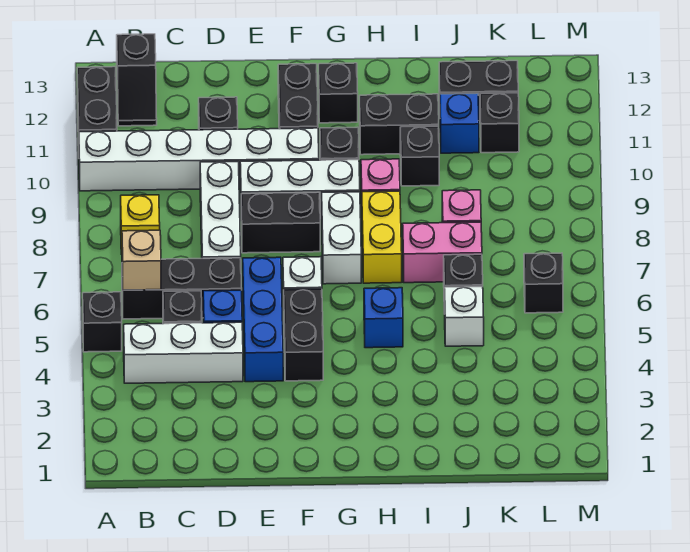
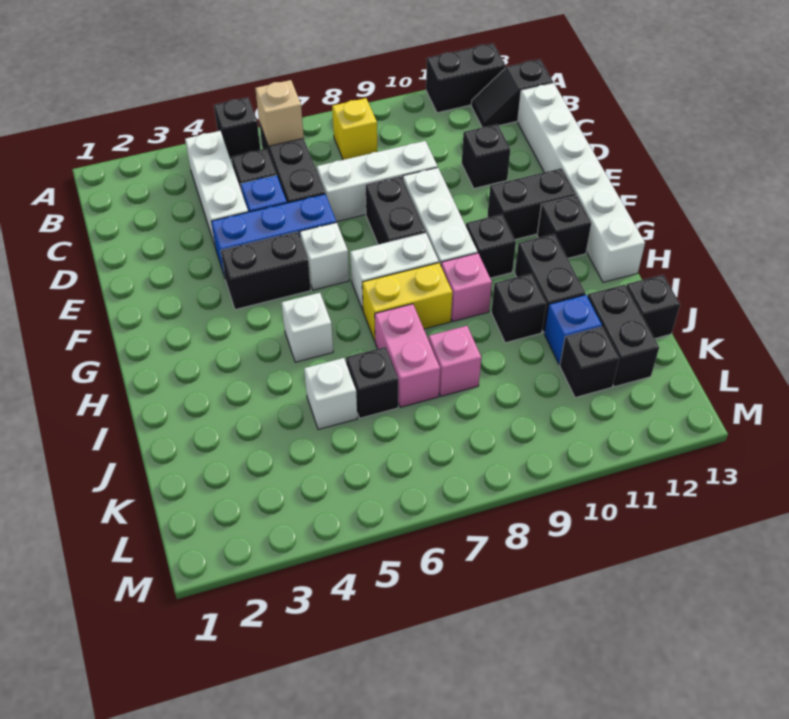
white brick A10:F10 level 1 -> white brick C13:H13 level 1
blue brick H5 level 1 -> white brick H5 level 1
black brick L6 level 1 -> black brick J13 level 1

